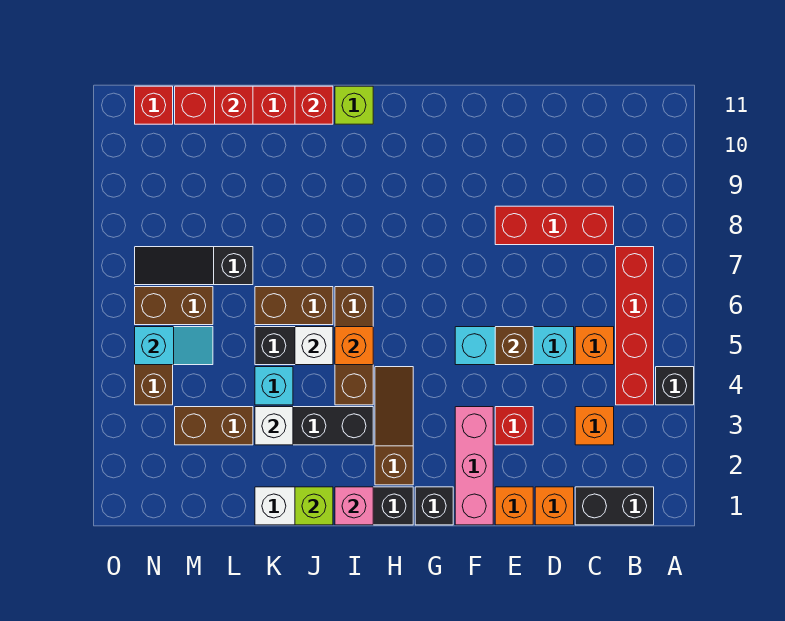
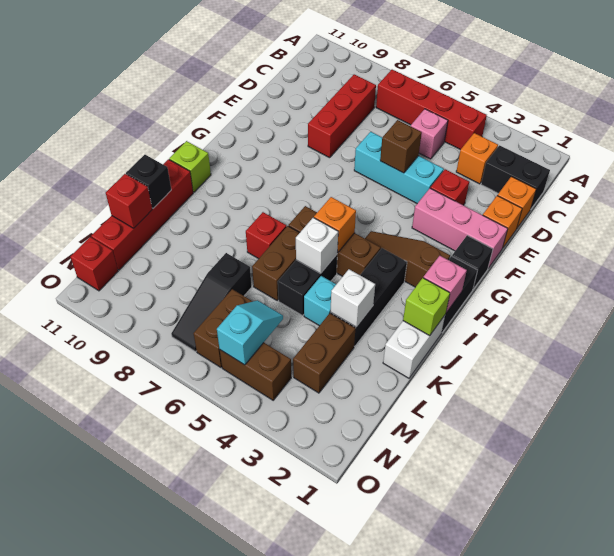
black brick A4 level 1 -> black brick K11 level 2
black brick B1:C1 level 1 -> black brick C1:C2 level 1
orange brick C5 level 1 -> pink brick C5 level 1
cyan brick D5:F5 level 1 -> cyan brick E4:E6 level 1
red brick J11 level 2 -> red brick J7 level 1

